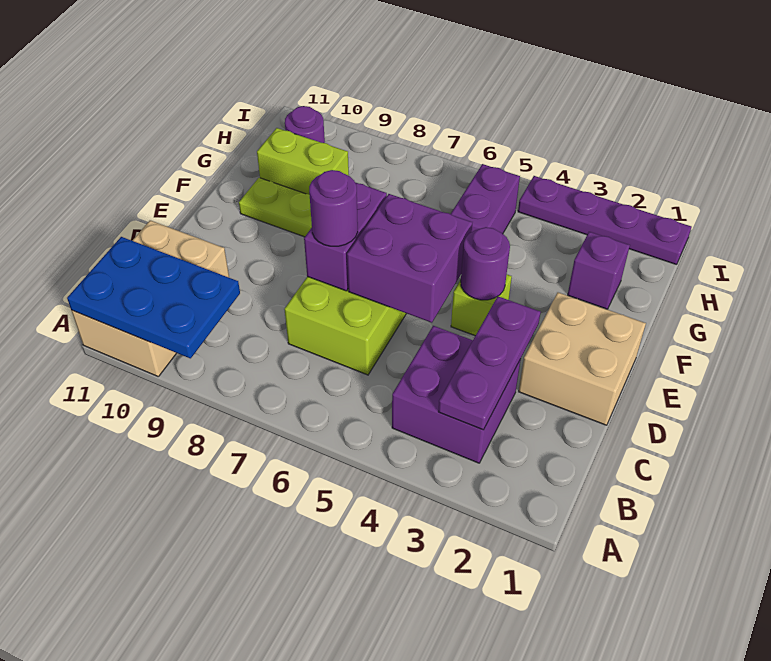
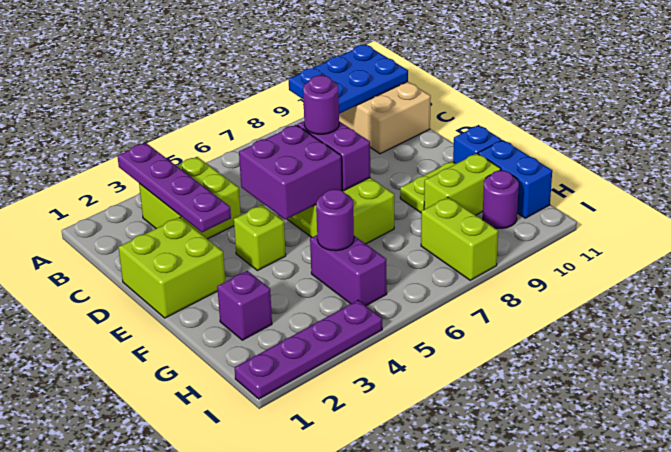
purple brick B3:C4 level 1 -> lime brick B3:C4 level 1
purple plate B3:D3 level 2 -> purple plate A3:D3 level 2
tan brick D1:E2 level 1 -> lime brick D1:E2 level 1
purple round brick E4 level 2 -> purple round brick G5 level 2
none -> blue brick F11 level 1
none -> blue brick G11:H11 level 1
none -> lime brick H8:I8 level 1

